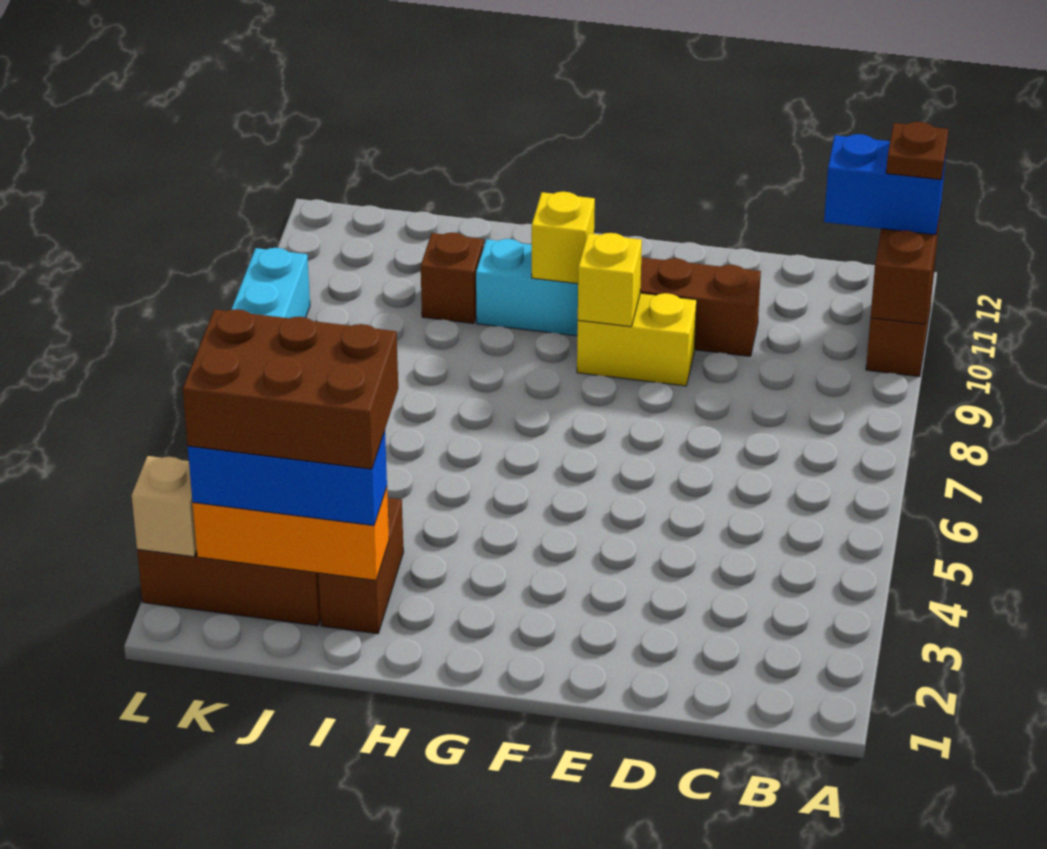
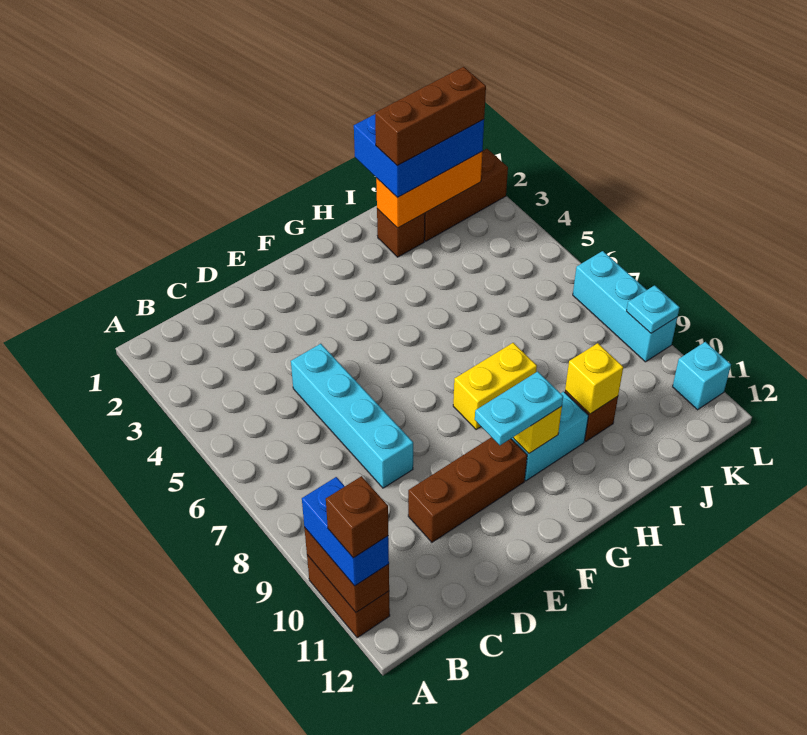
blue brick A11:B11 level 3 -> blue brick A10:A11 level 3
brown plate A11 level 4 -> brown brick A11 level 4
none -> cyan brick D5:D8 level 1
yellow brick E9:F9 level 1 -> yellow brick G8:H8 level 1
yellow brick F9 level 2 -> yellow brick I10 level 2
none -> cyan plate F10:G10 level 3
brown brick I2:I3 level 1 -> brown brick I2 level 1
blue brick I2:K2 level 3 -> blue brick I1:K2 level 3
brown brick I2:K3 level 4 -> brown brick I2:K2 level 4
tan brick L2 level 2 -> none
none -> cyan plate L9 level 2
none -> cyan brick L11 level 1

